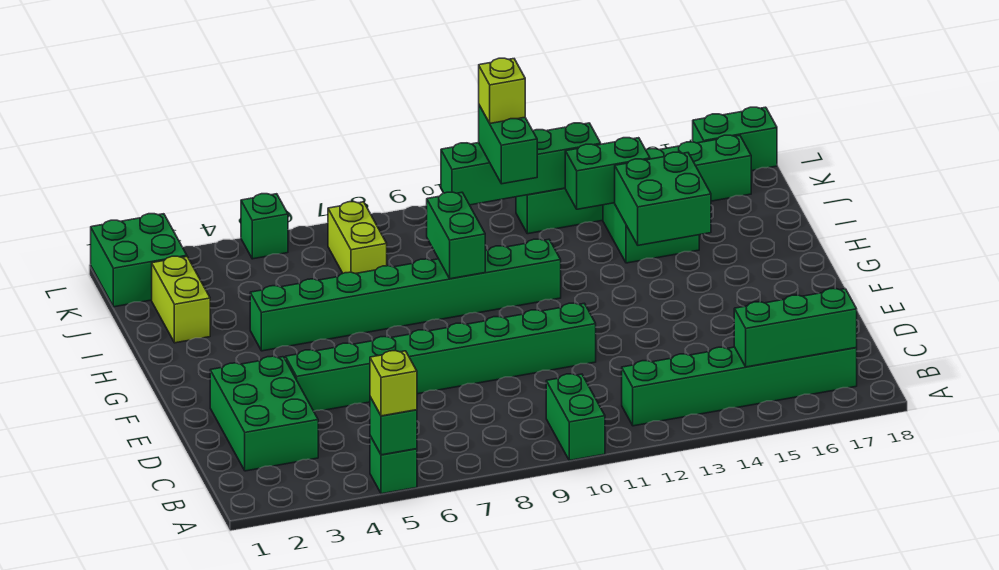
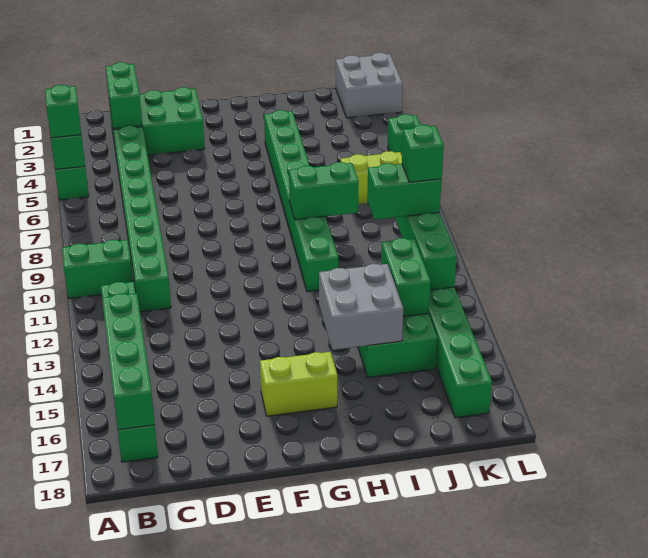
lime brick A5 level 3 -> green brick A5 level 3
green brick B15:B17 level 2 -> green brick B14:B17 level 2
green brick E4:E11 level 1 -> green brick C4:C11 level 1
green brick H14:I15 level 2 -> grey brick H14:I15 level 2
lime brick I2:J2 level 1 -> lime brick F16:G16 level 1
green brick K1:L2 level 1 -> grey brick K1:L2 level 1
lime brick K11 level 4 -> green brick K11 level 4
green brick L17:L18 level 1 -> green brick C2:C3 level 2

